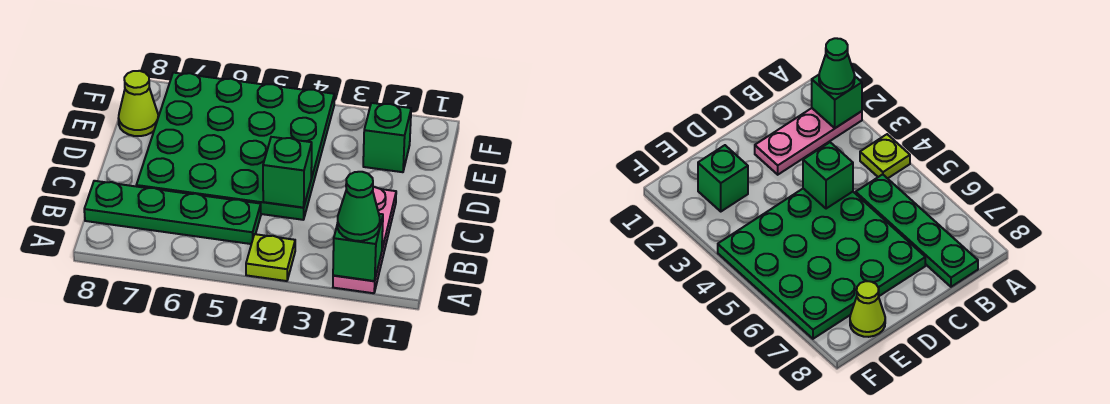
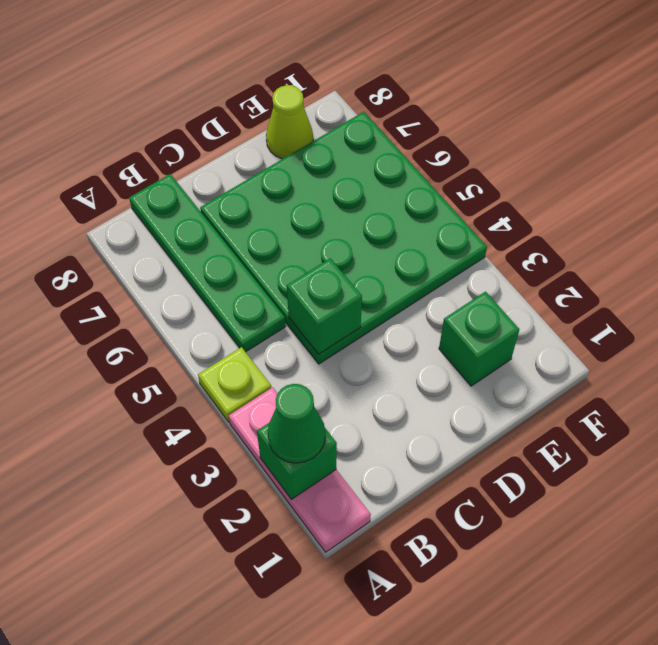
pink plate A2:C2 level 1 -> pink plate A1:A3 level 1

